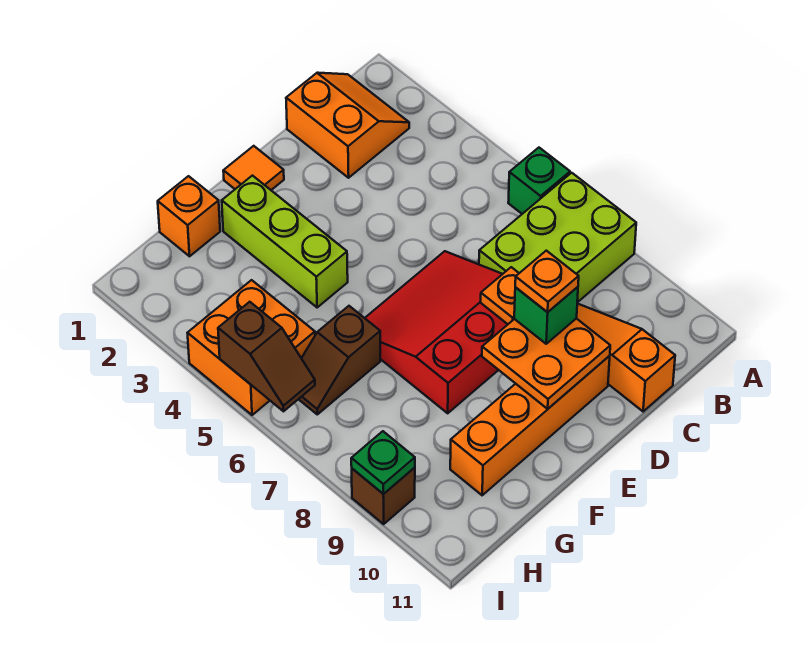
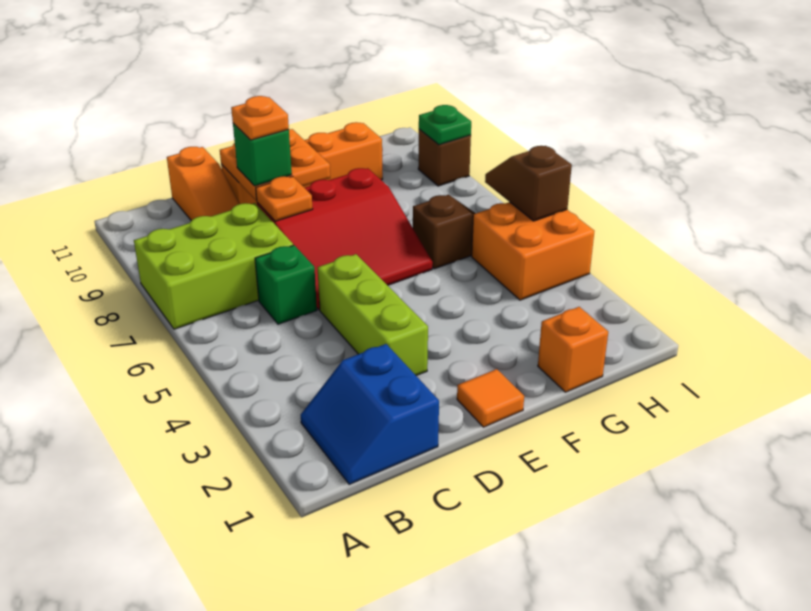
green brick A6 level 1 -> green brick C6 level 1
orange slope B1:C2 level 1 top C -> blue slope B1:C2 level 1 top C
lime brick F2:F4 level 1 -> lime brick D3:D5 level 1

